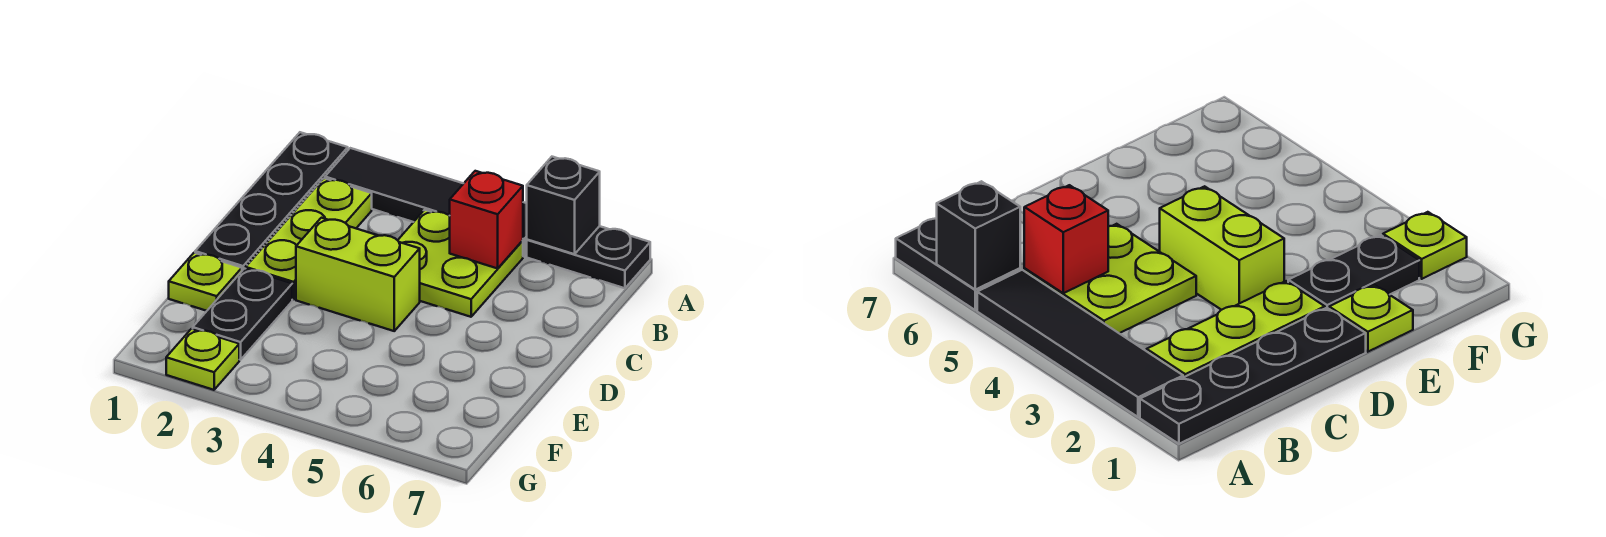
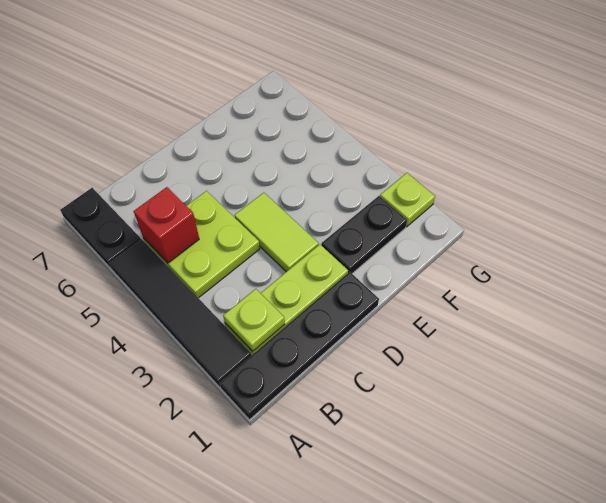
black brick A6 level 2 -> none
lime brick D3:D4 level 1 -> lime tile D3:D4 level 1
lime plate E1 level 1 -> lime plate B2 level 2

